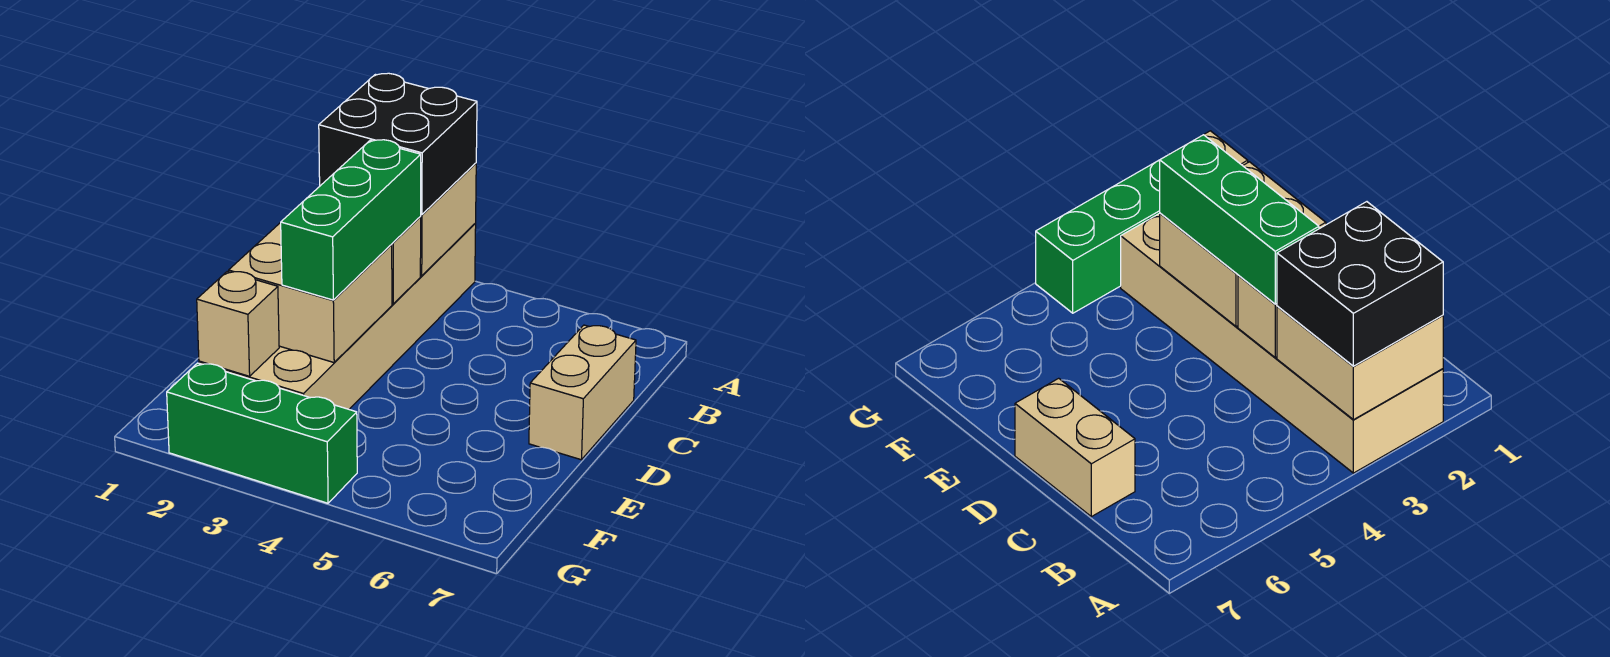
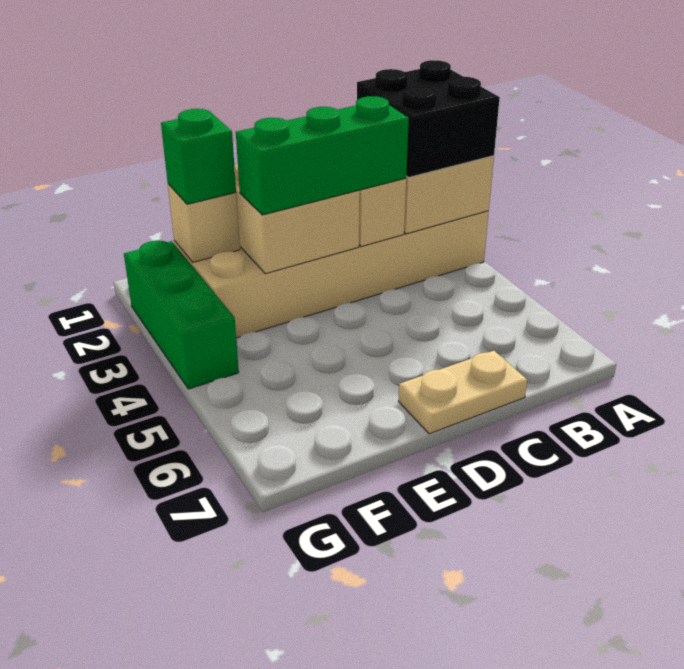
tan brick C7:D7 level 1 -> tan plate C7:D7 level 1
none -> green brick F2 level 3

